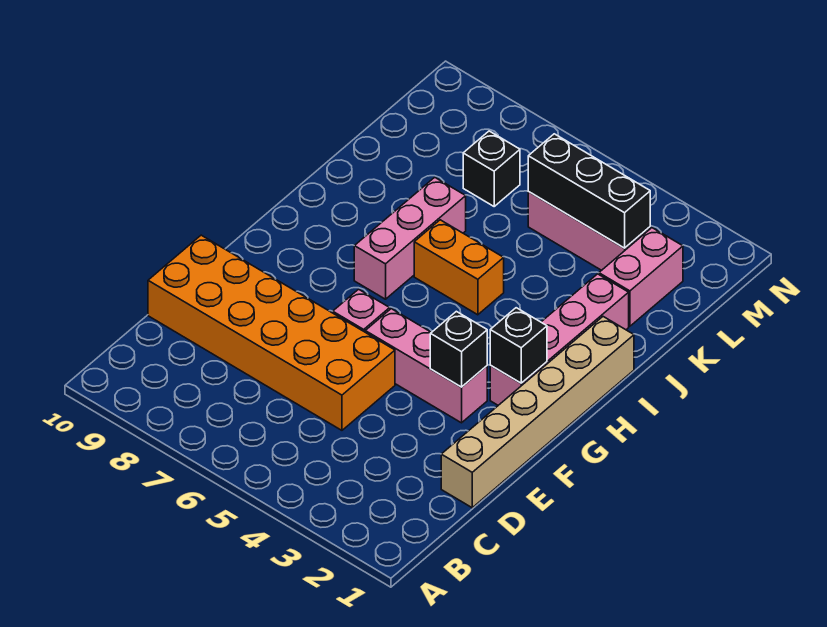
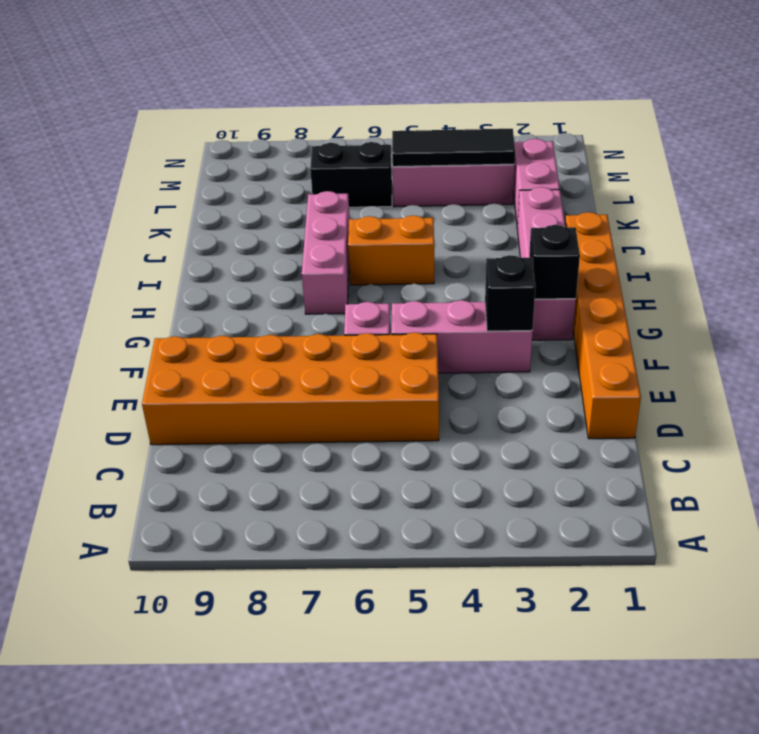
tan brick D1:I1 level 1 -> orange brick D1:I1 level 1
black brick L3:L5 level 2 -> black tile L3:L5 level 2
black brick L7 level 1 -> black brick L6:L7 level 1

